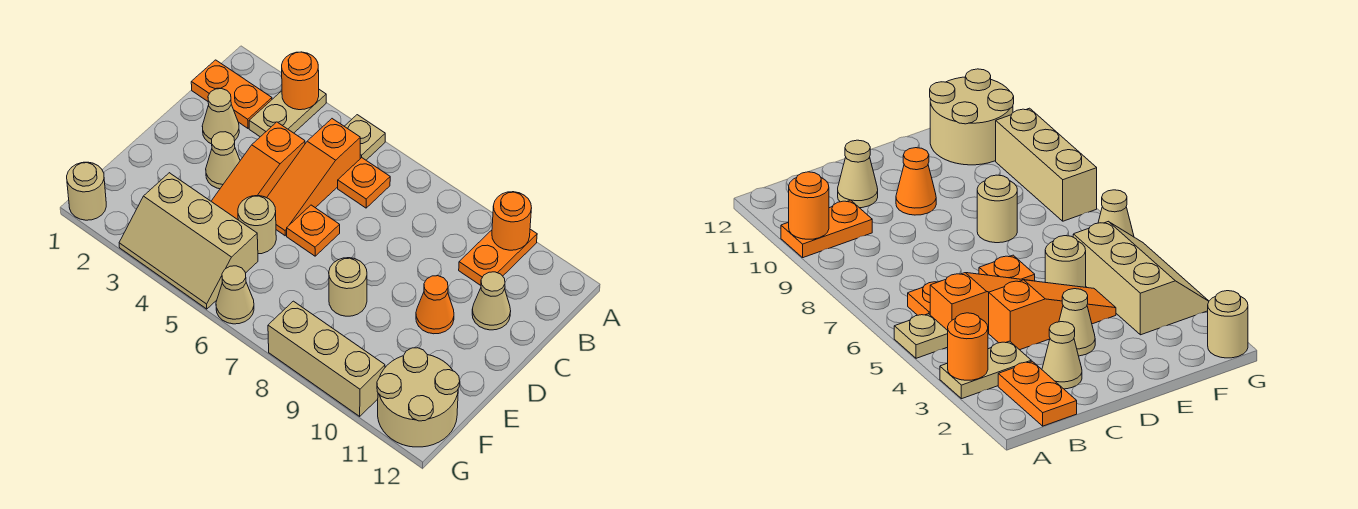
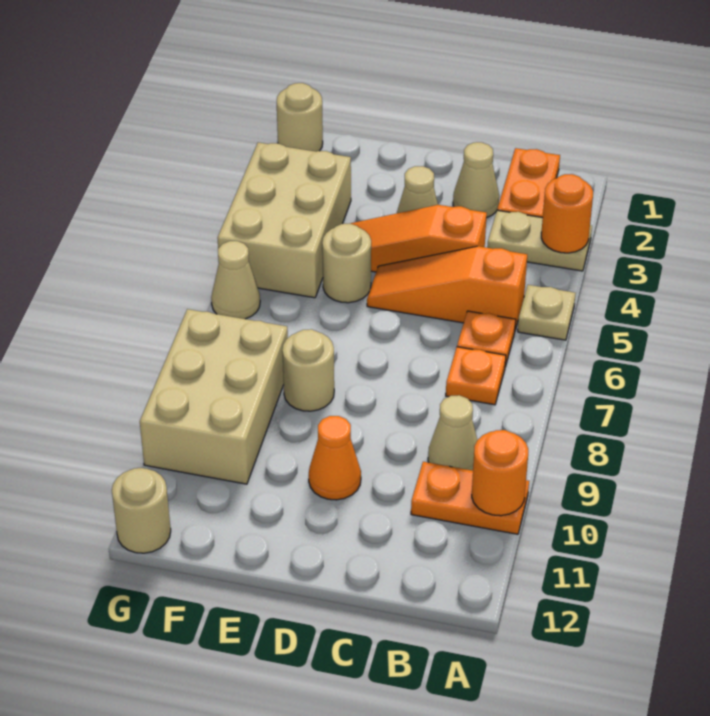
tan cone C11 level 1 -> tan cone B9 level 1
orange plate D6 level 1 -> orange plate B7 level 1
tan slope F3:G5 level 1 top F -> tan brick F3:G5 level 1
tan round brick F11:G12 level 1 -> tan round brick G12 level 1
tan brick G8:G10 level 1 -> tan brick F8:G10 level 1

